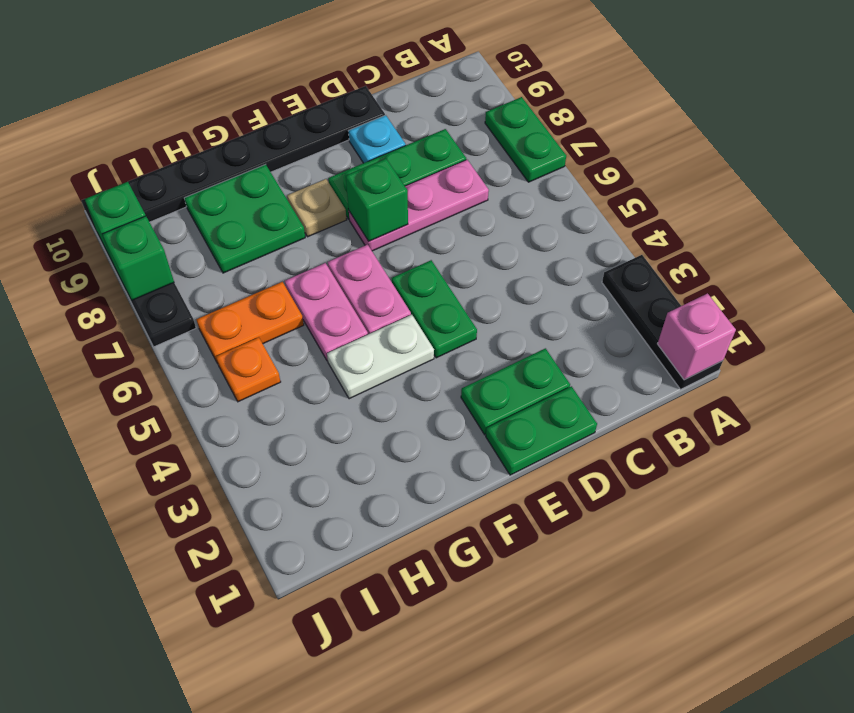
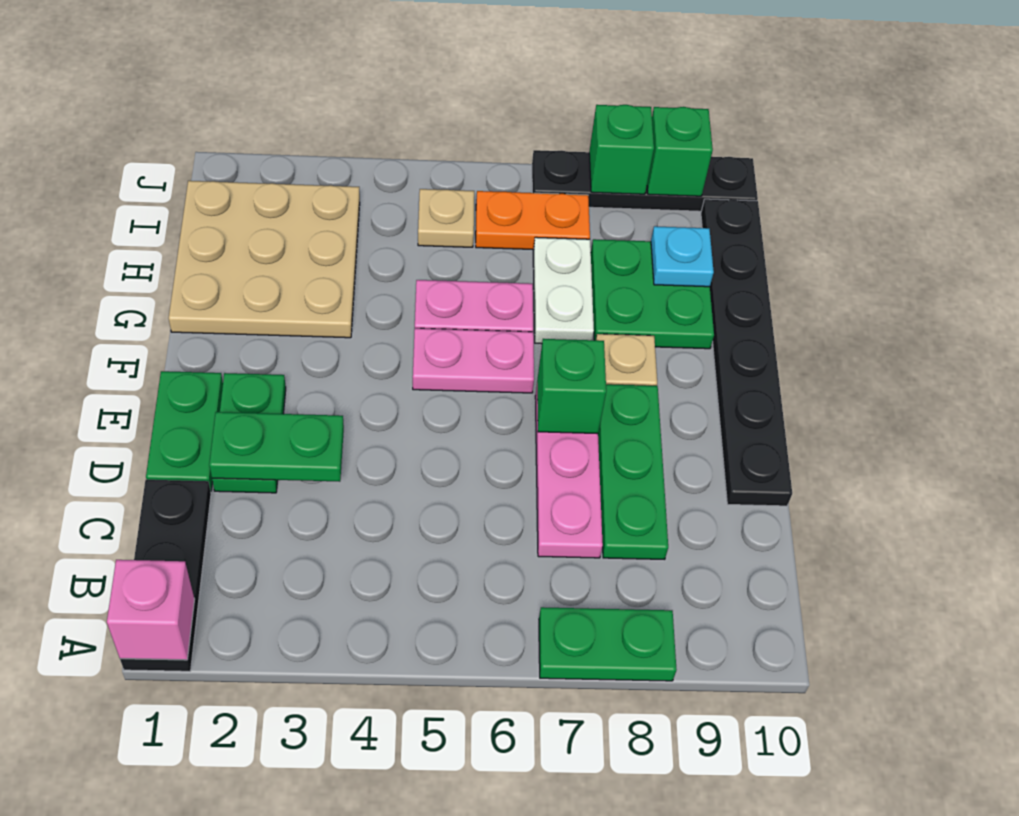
black plate A1:A3 level 1 -> black plate A1:C1 level 1
cyan plate D9 level 1 -> cyan plate H9 level 2
green plate E4:E5 level 1 -> green plate D2:D3 level 2
white plate F4:G4 level 1 -> white plate G7:H7 level 1
none -> tan plate G1:I3 level 1
orange plate H6:I6 level 1 -> orange plate I6:I7 level 1
orange plate I5 level 1 -> tan plate I5 level 1

